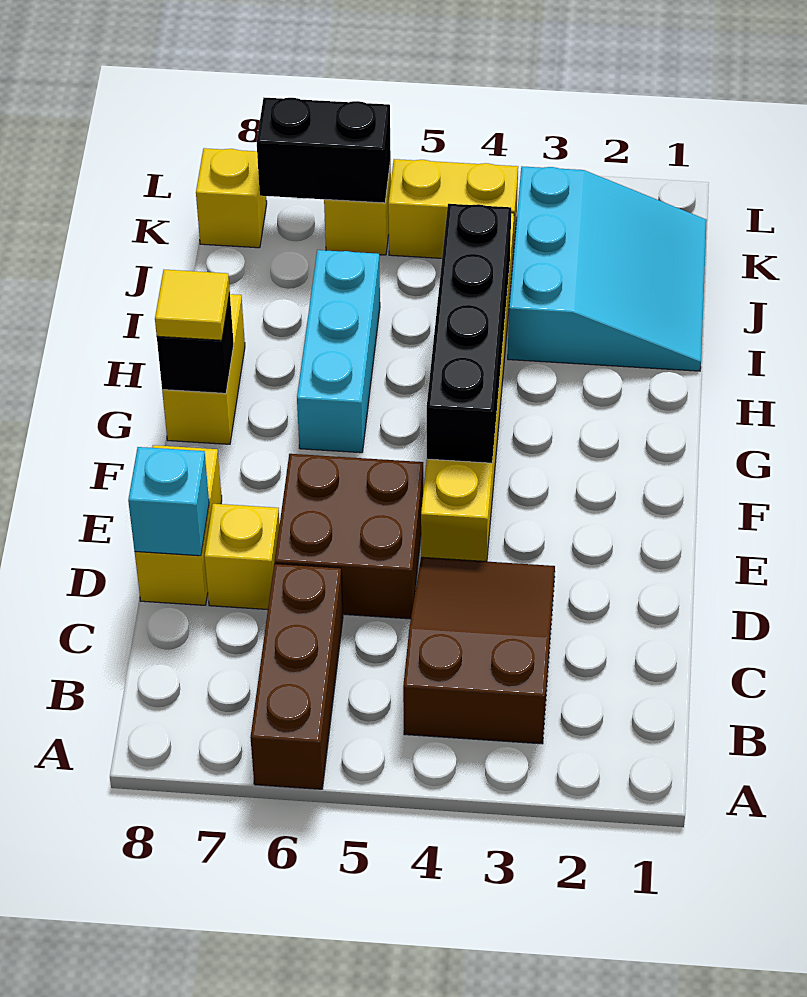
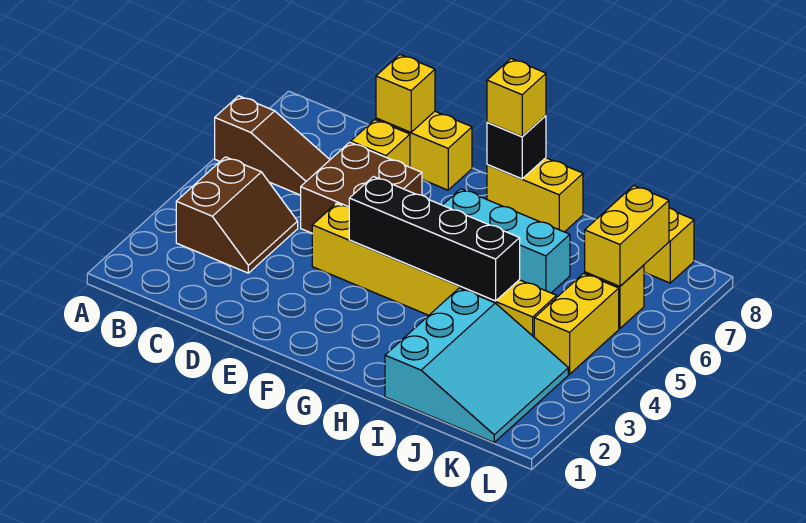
brown brick A6:C6 level 1 -> brown slope A6:C6 level 1 top A
brown slope B3:D4 level 1 top B -> brown slope B3:C4 level 1 top B
cyan brick D8 level 2 -> yellow brick D8 level 2
yellow tile G8 level 3 -> yellow brick G8 level 3
cyan slope I1:K3 level 1 top 3 -> cyan slope I1:K3 level 1 top I
black brick K6:K7 level 2 -> yellow brick K6:K7 level 2

